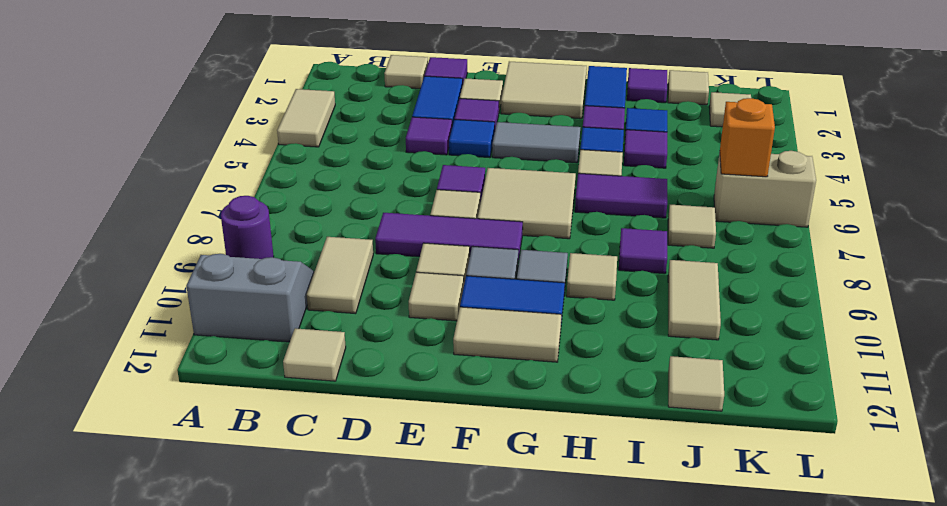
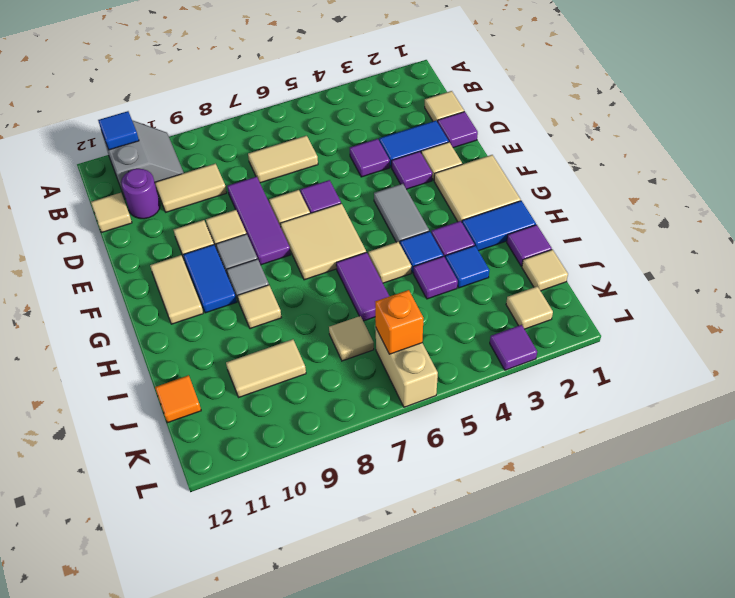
tan tile A3:A4 level 1 -> tan tile C6:C7 level 1
purple round brick A9 level 1 -> purple round brick C11 level 1
blue tile E4 level 1 -> blue tile A11 level 2
purple tile I8 level 1 -> purple tile L3 level 1
tan tile J12 level 1 -> orange tile J12 level 1

